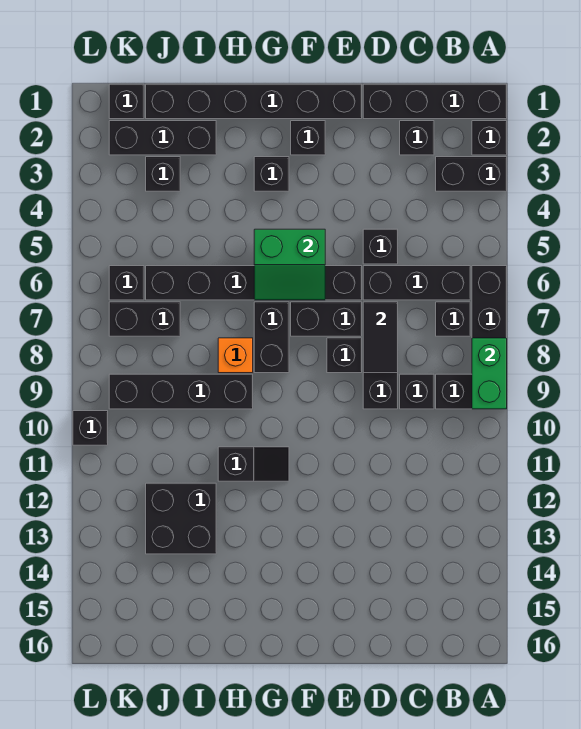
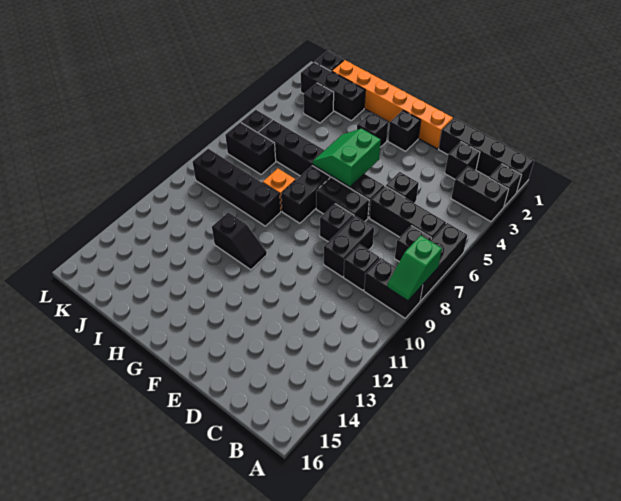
green brick A8:A9 level 2 -> green slope A8:A9 level 2 top 8
black tile D7:D8 level 2 -> none
black brick E1:J1 level 1 -> orange brick E1:J1 level 1
green slope F5:G6 level 2 top 5 -> green slope F5:G6 level 2 top F
black brick I12:J13 level 1 -> none
black brick L10 level 1 -> none

